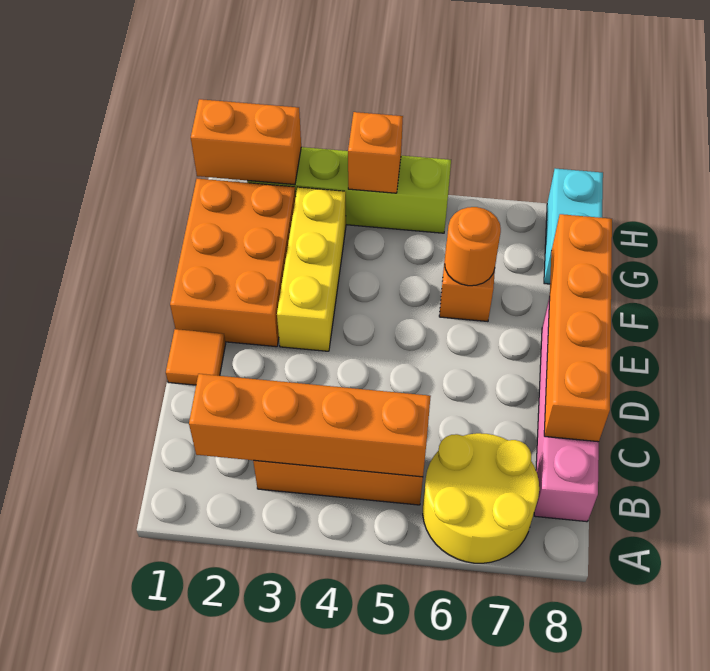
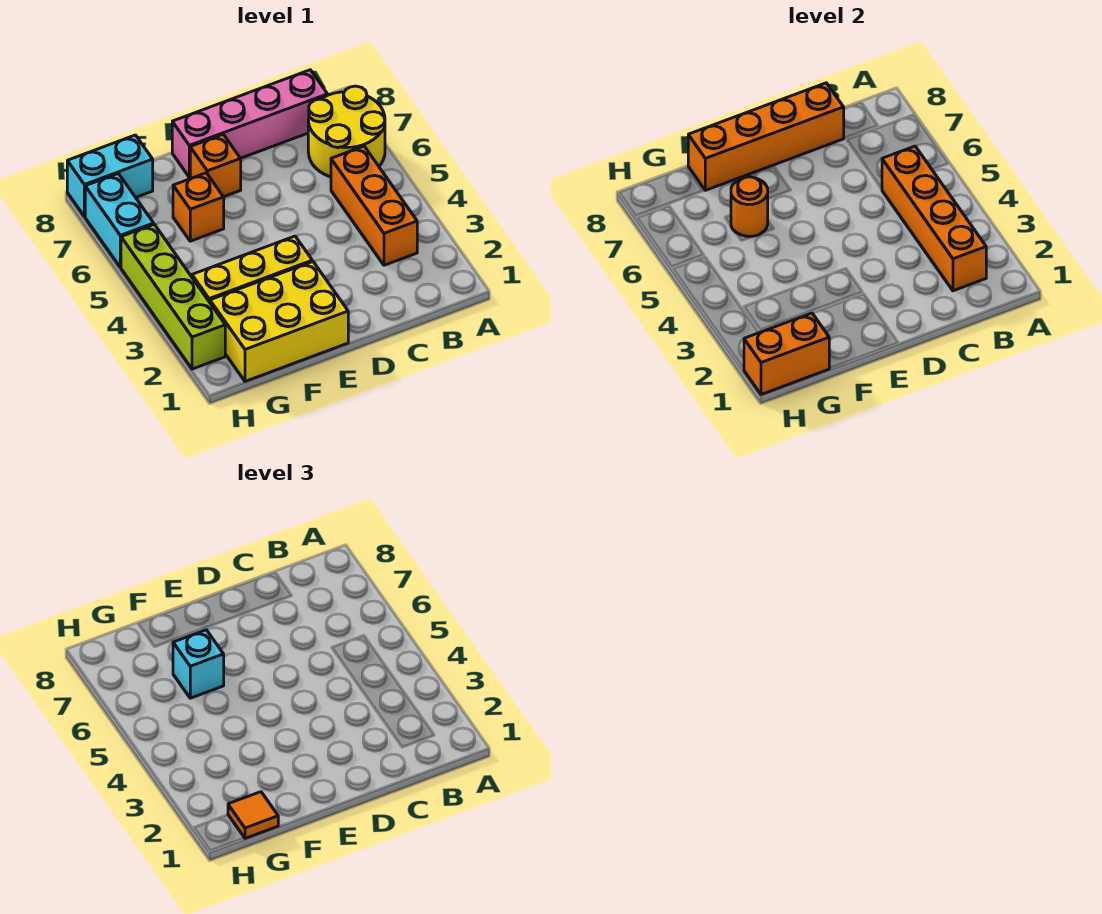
orange tile D1 level 1 -> orange tile G1 level 3
orange brick E1:G2 level 1 -> yellow brick E1:G2 level 1
none -> cyan brick F6 level 3
orange brick H1:H2 level 2 -> orange brick G1:H1 level 2
orange brick H4 level 2 -> orange brick E7 level 1
none -> cyan brick H6:H7 level 1

